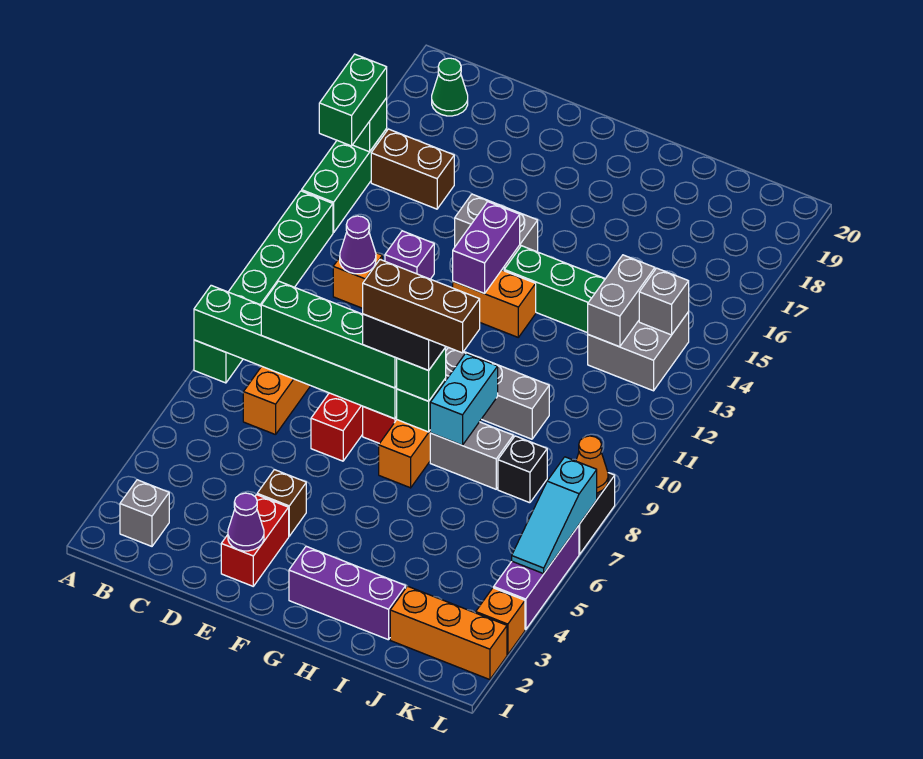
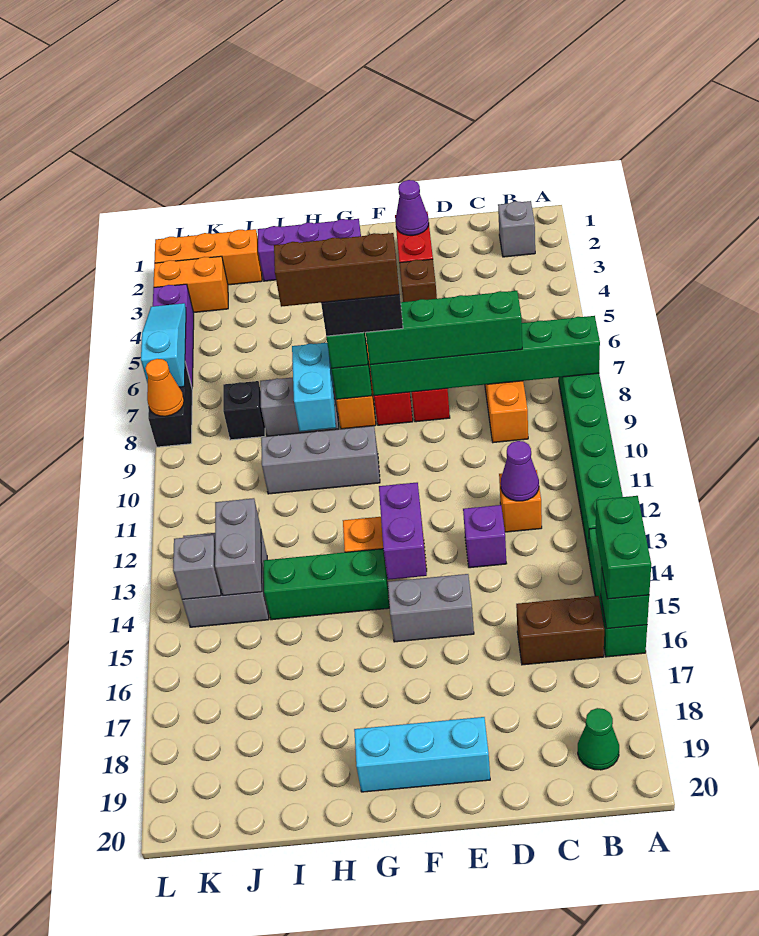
none -> cyan brick E19:G19 level 1
orange brick L3 level 1 -> orange brick K3:L3 level 1

